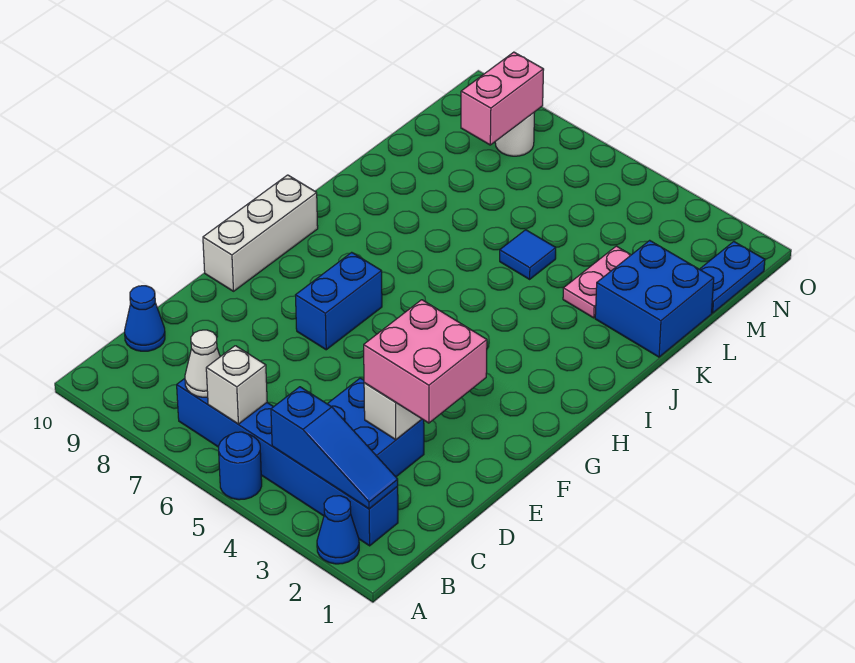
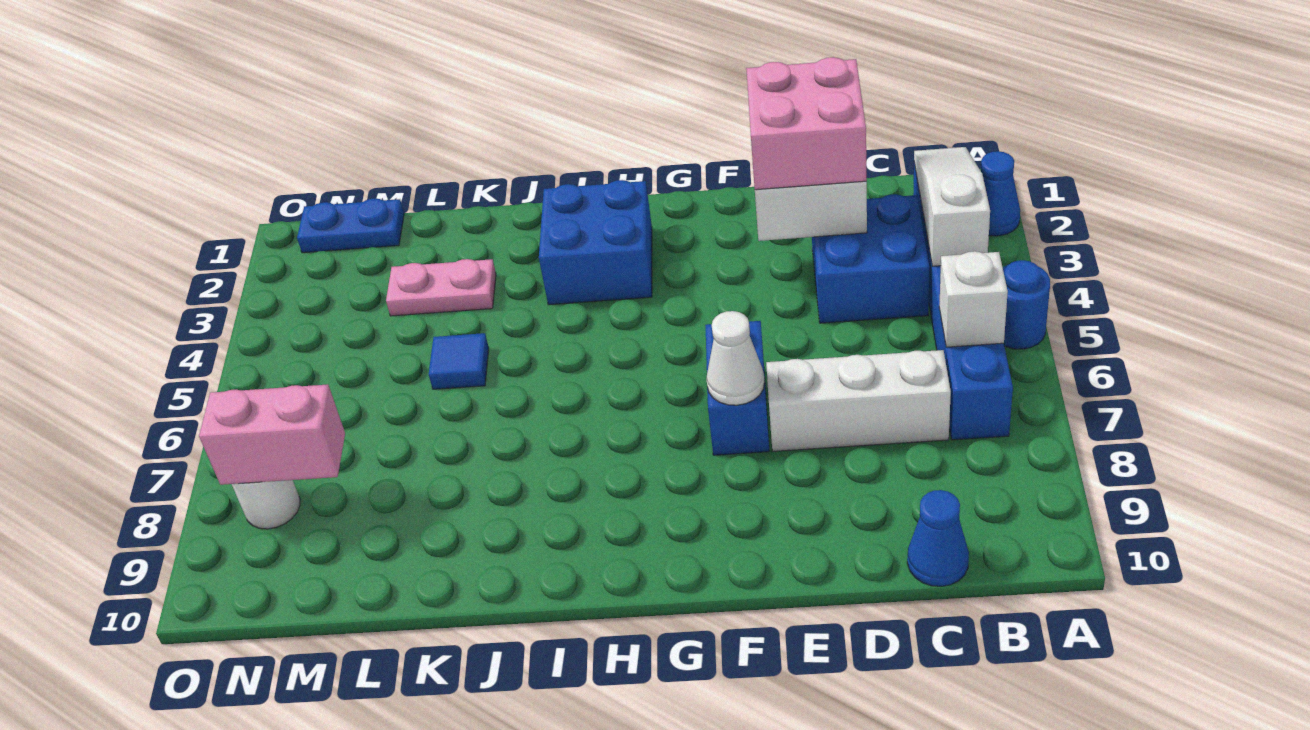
blue slope B2:B4 level 2 top 4 -> white slope B2:B4 level 2 top 4
white cone B7 level 2 -> white cone F7 level 2
blue brick F7:G7 level 1 -> blue brick F6:F7 level 1
white brick F10:H10 level 1 -> white brick C7:E7 level 1
blue brick K1:L2 level 1 -> blue brick H2:I3 level 1

